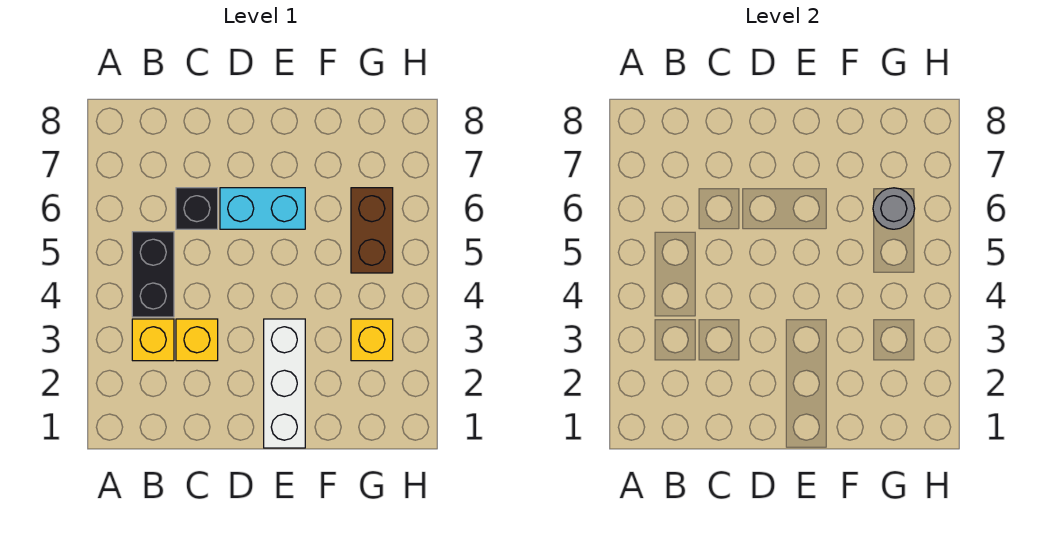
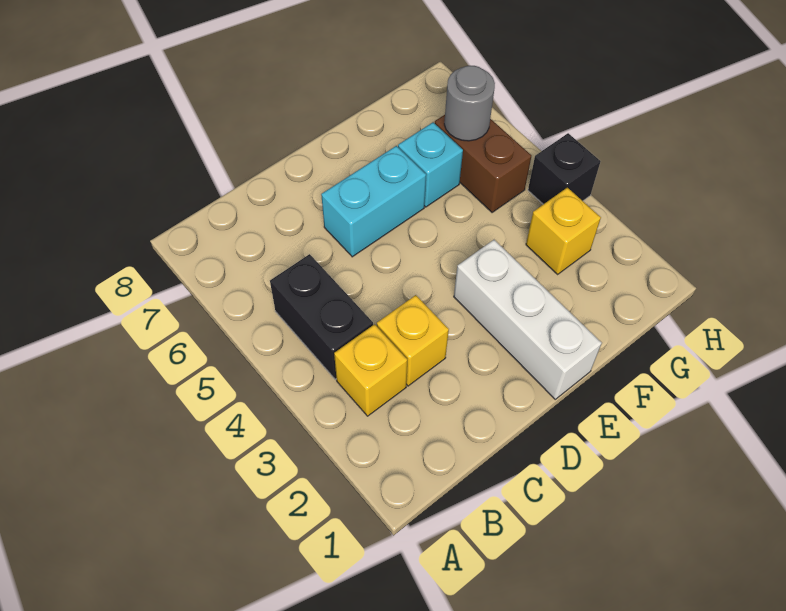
black brick C6 level 1 -> black brick H4 level 1
none -> cyan brick F6 level 1

